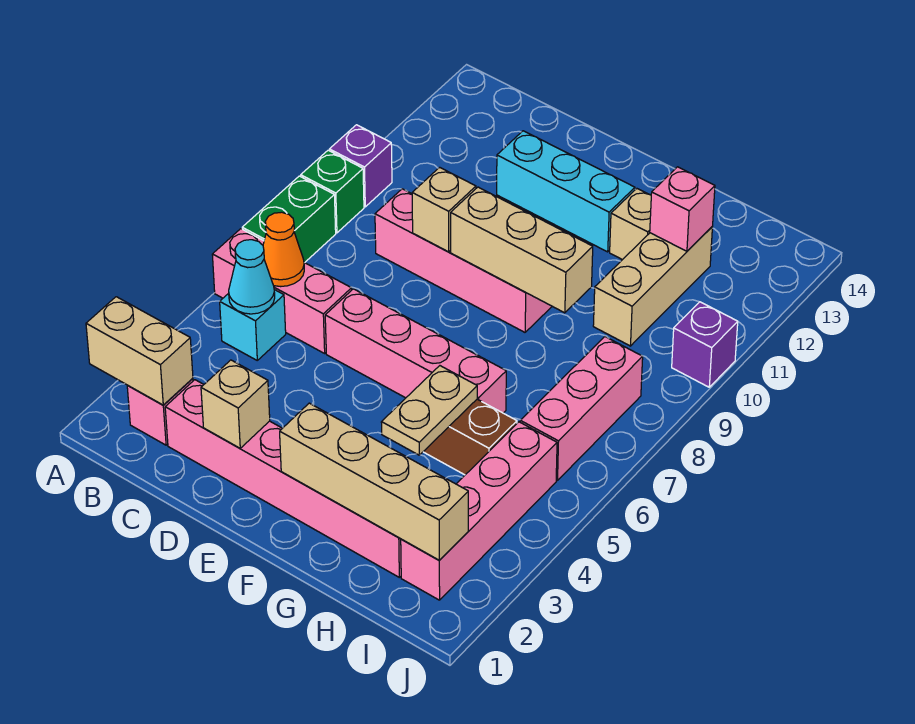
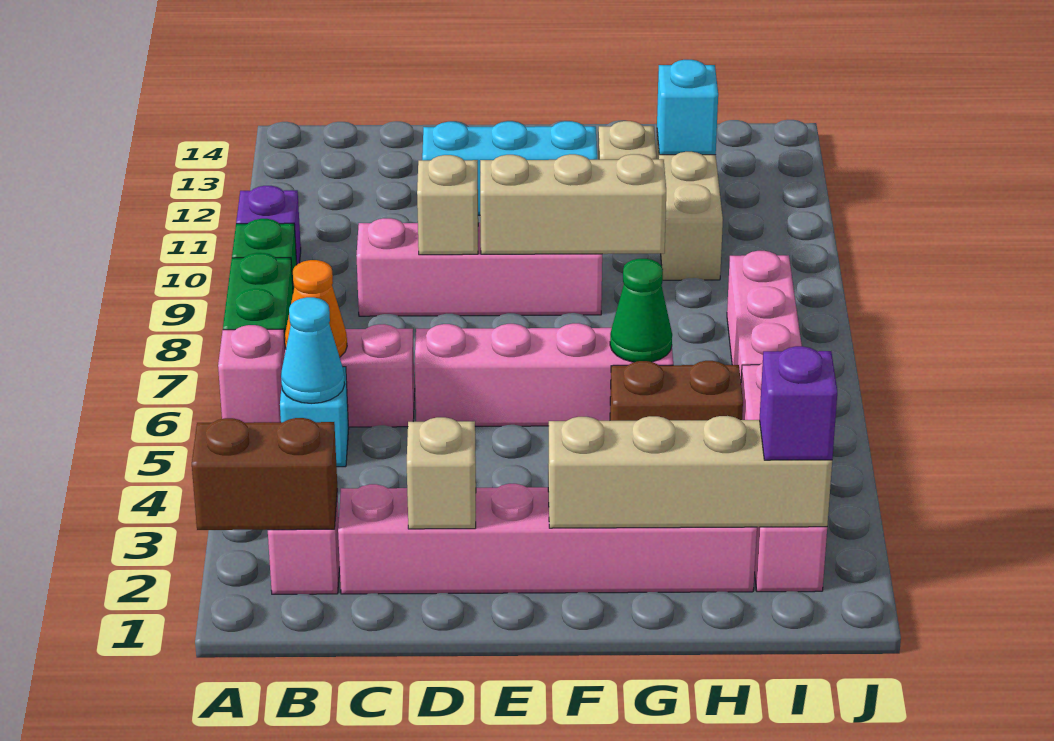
tan brick A2:B2 level 2 -> brown brick A2:B2 level 2
tan plate G4:G5 level 2 -> none
none -> green cone G6 level 2
pink brick H12 level 2 -> cyan brick H12 level 2
purple brick J10 level 1 -> purple brick I2 level 3

